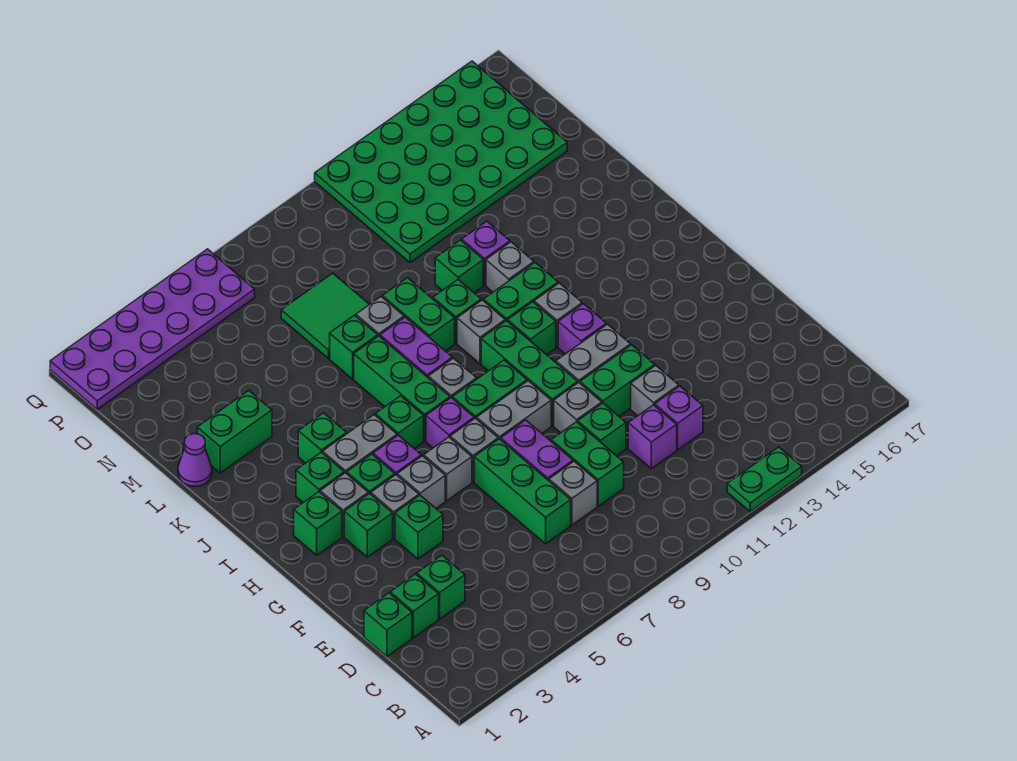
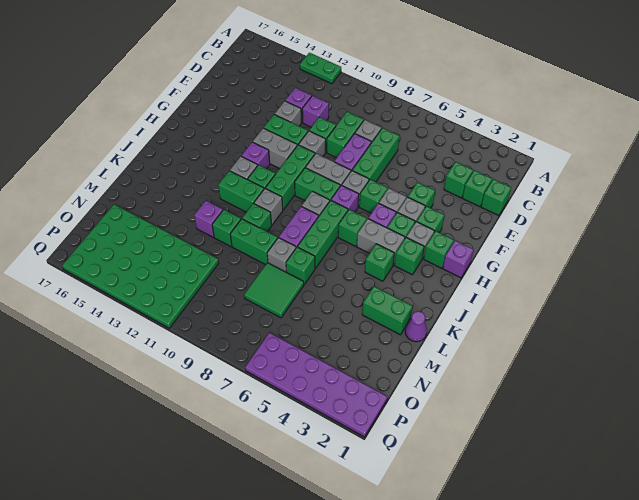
grey brick G6 level 1 -> green brick G6 level 1
none -> purple brick H1 level 1
green brick K9:L9 level 1 -> green brick L9:L10 level 1
grey brick K12 level 1 -> none

